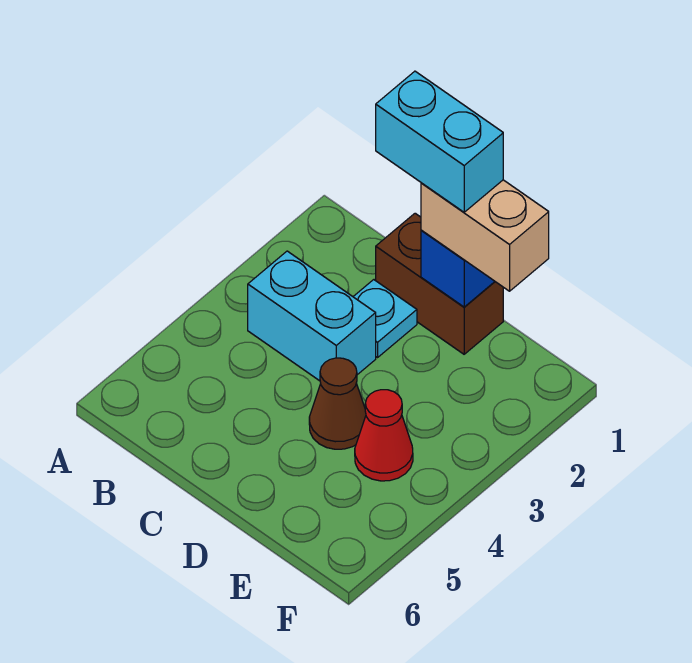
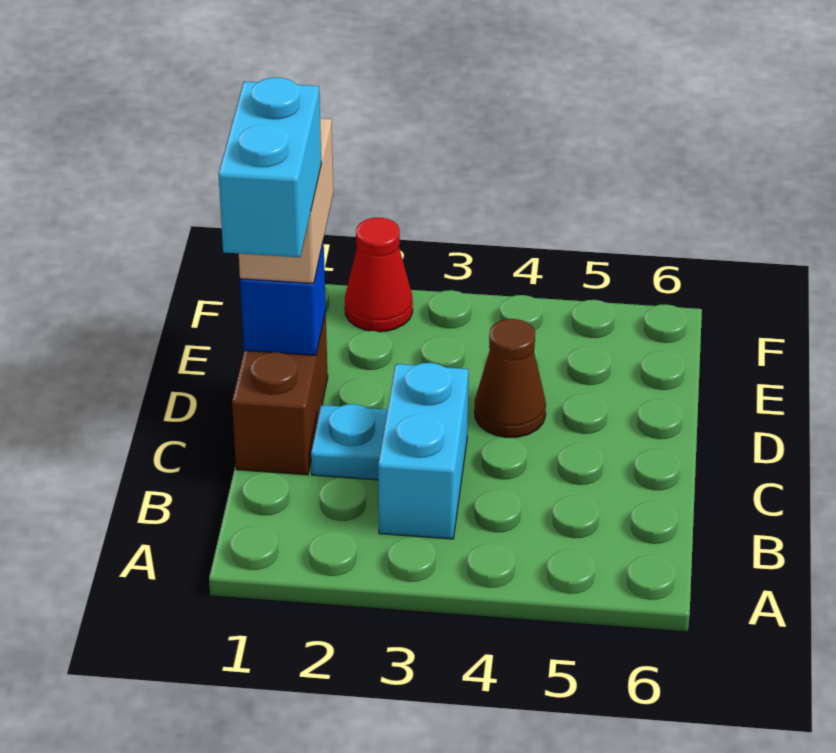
red cone E4 level 1 -> red cone F2 level 1

